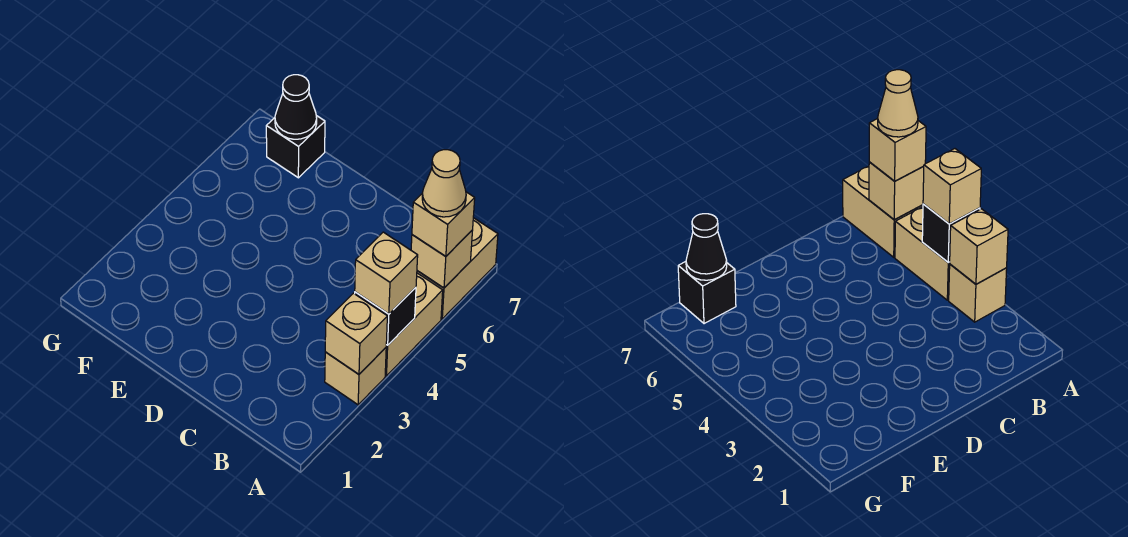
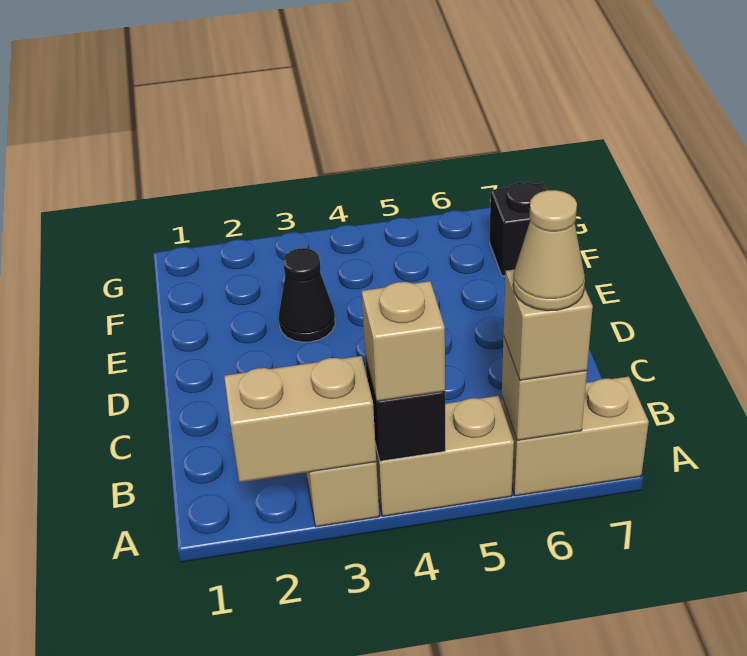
tan brick A3 level 2 -> tan brick A2:A3 level 2
black cone F7 level 2 -> black cone E3 level 1

